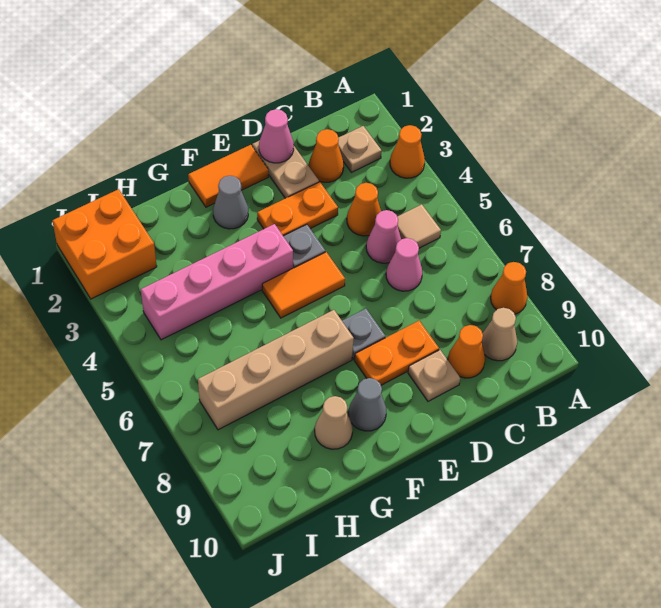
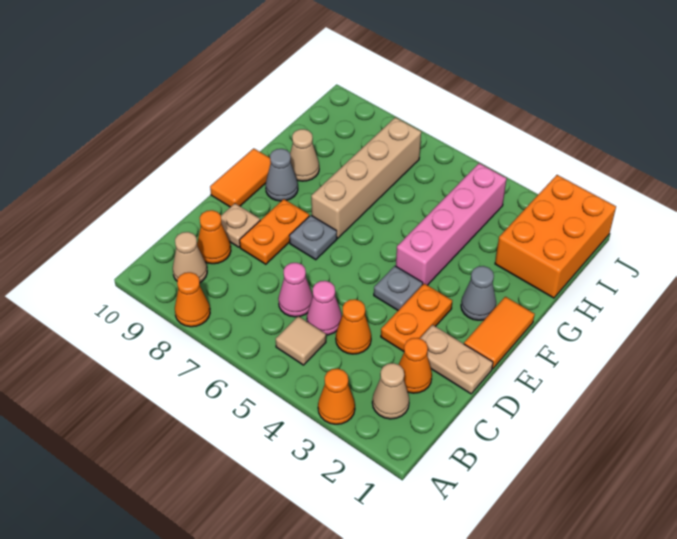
tan plate B2 level 1 -> tan cone B2 level 1
pink cone D1 level 2 -> none
orange tile E5:F5 level 1 -> orange tile E10:F10 level 1
orange brick I1:J2 level 1 -> orange brick H1:J2 level 1

